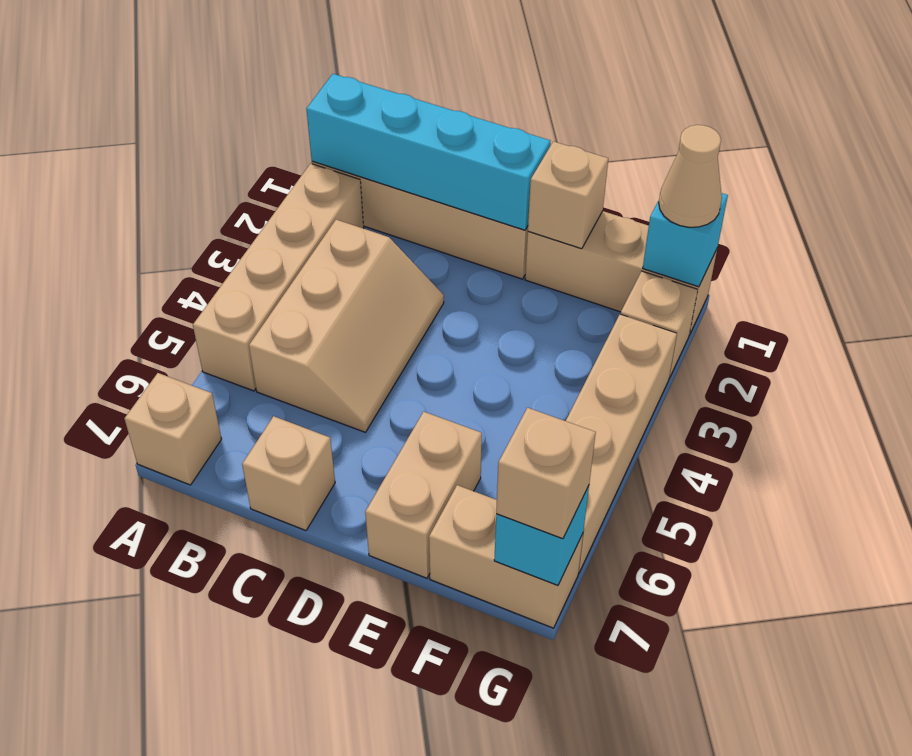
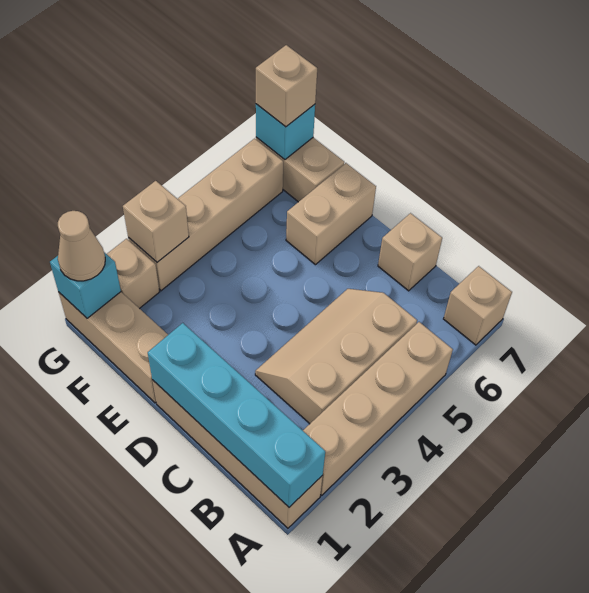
tan brick E1 level 2 -> tan brick G3 level 2

